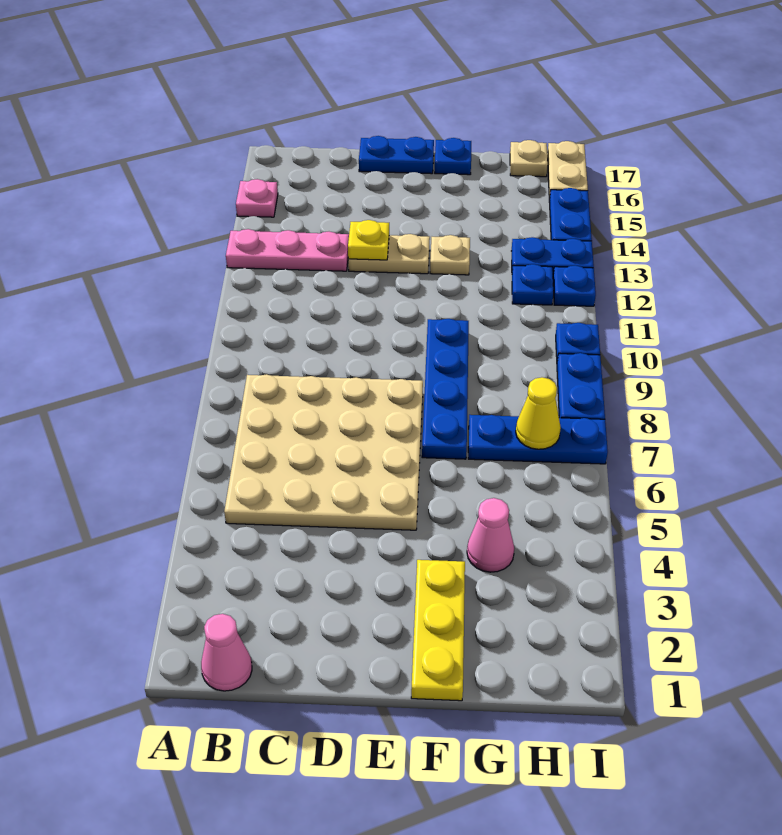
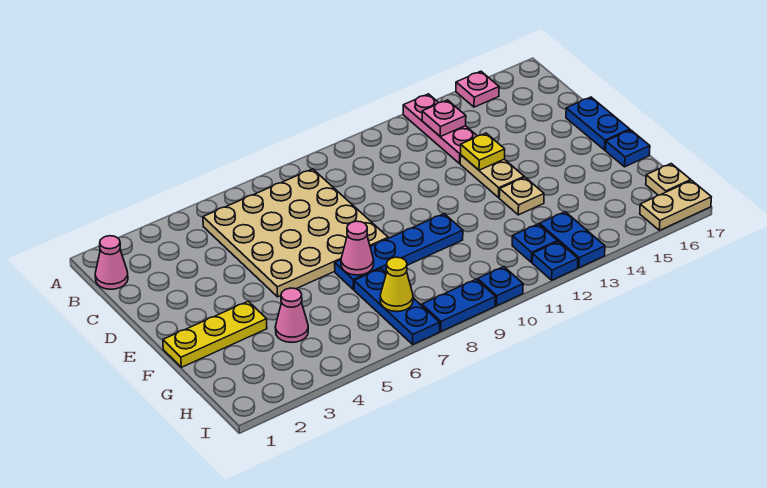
none -> pink plate B13 level 2
none -> pink cone F7 level 2
blue plate I14:I15 level 1 -> none

